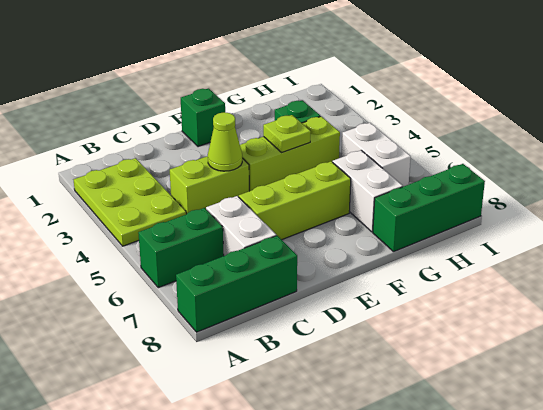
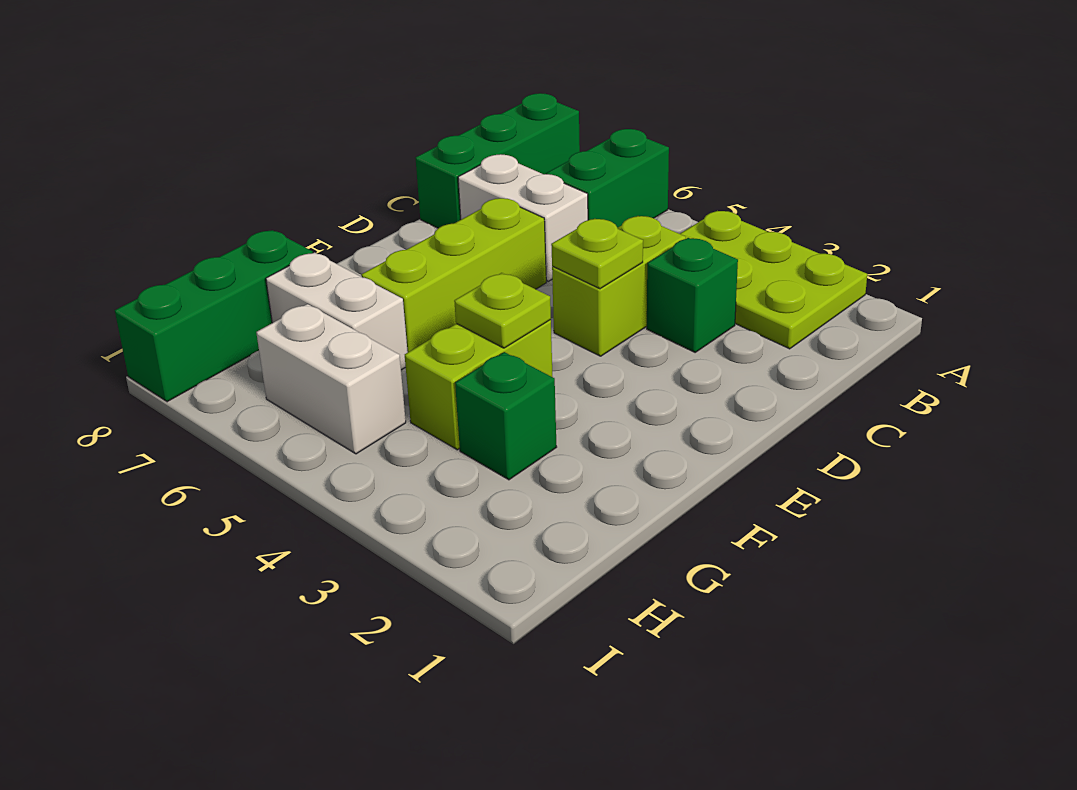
lime cone D4 level 2 -> lime plate D4 level 2
green brick E1 level 1 -> green brick C3 level 1
lime brick E4:G4 level 1 -> lime brick F4:G4 level 1

